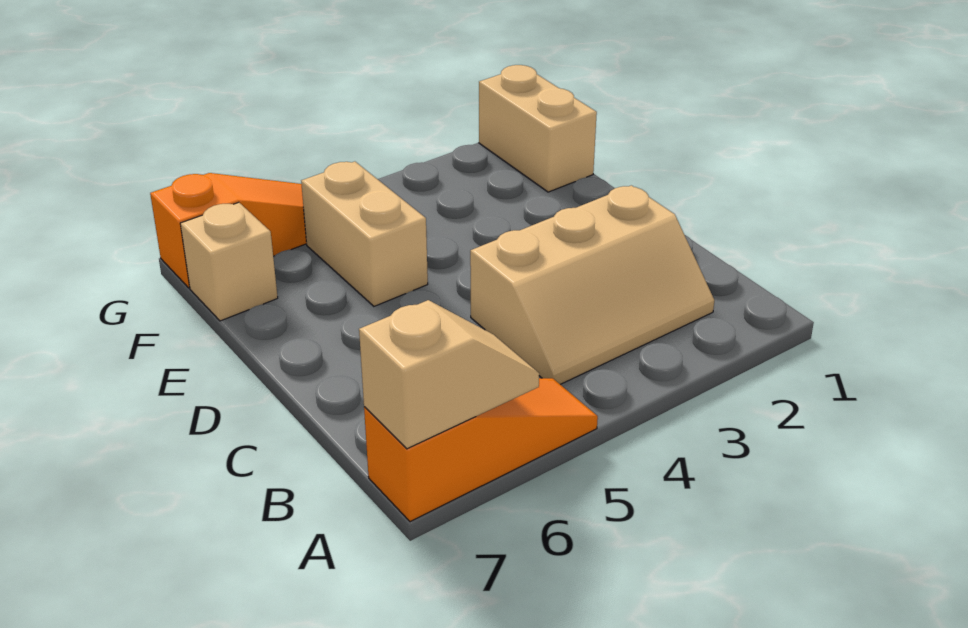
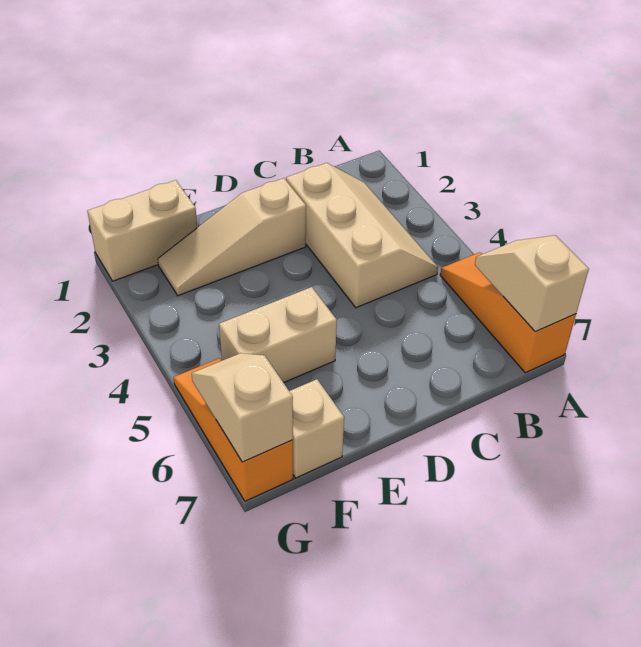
none -> tan slope D2:F2 level 1 top D
none -> tan slope G6:G7 level 2 top 7

